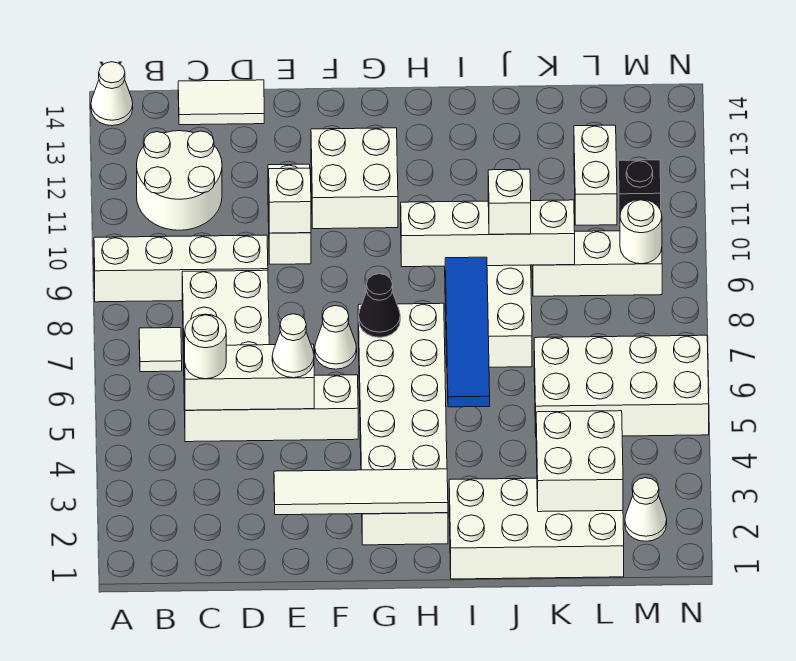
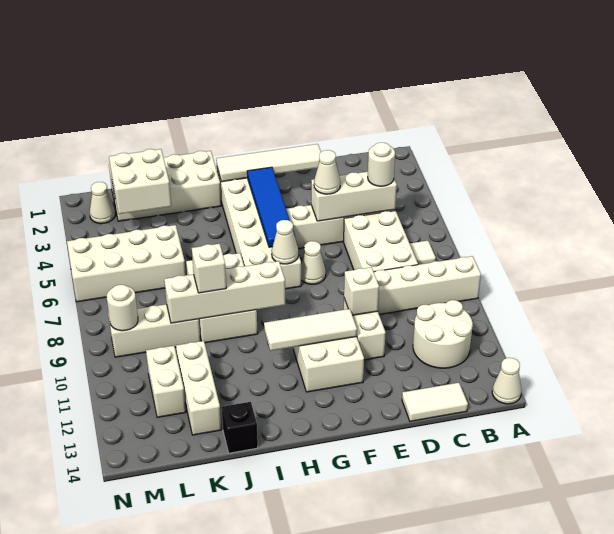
none -> white tile F11:H11 level 2
black cone G7 level 2 -> white cone G7 level 2
blue tile I5:I8 level 2 -> blue tile G3:G6 level 2
none -> white brick K11:K13 level 1
black brick M11 level 1 -> black brick J14 level 1

